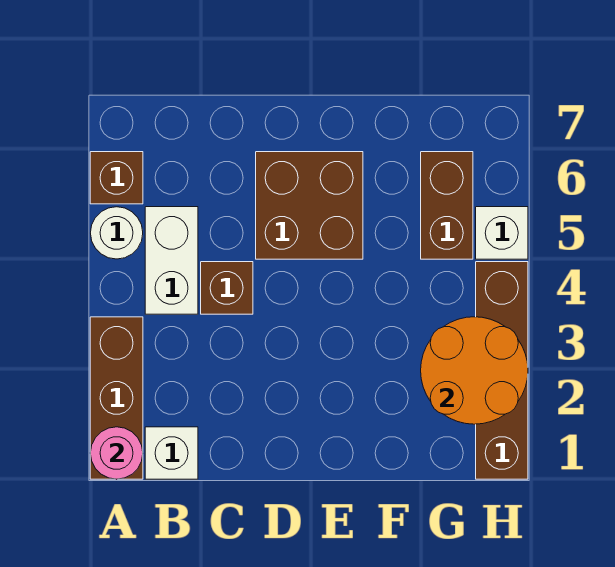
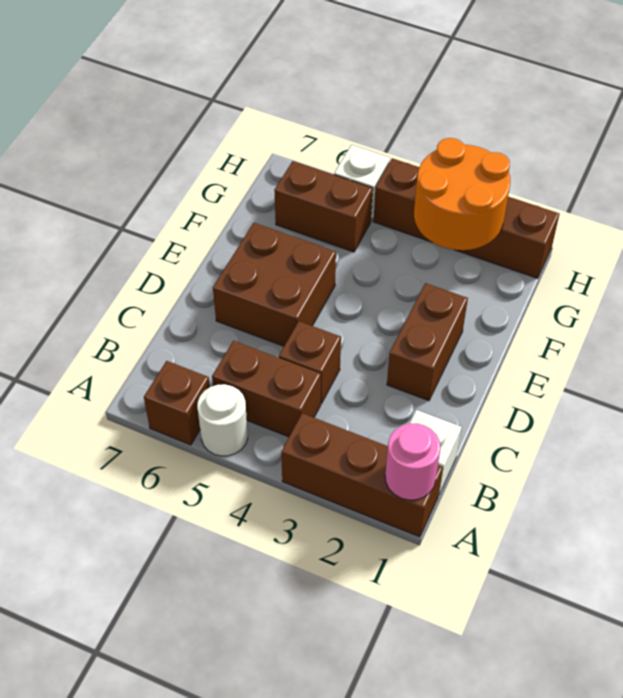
white brick B4:B5 level 1 -> brown brick B4:B5 level 1
none -> brown brick D2:E2 level 1

